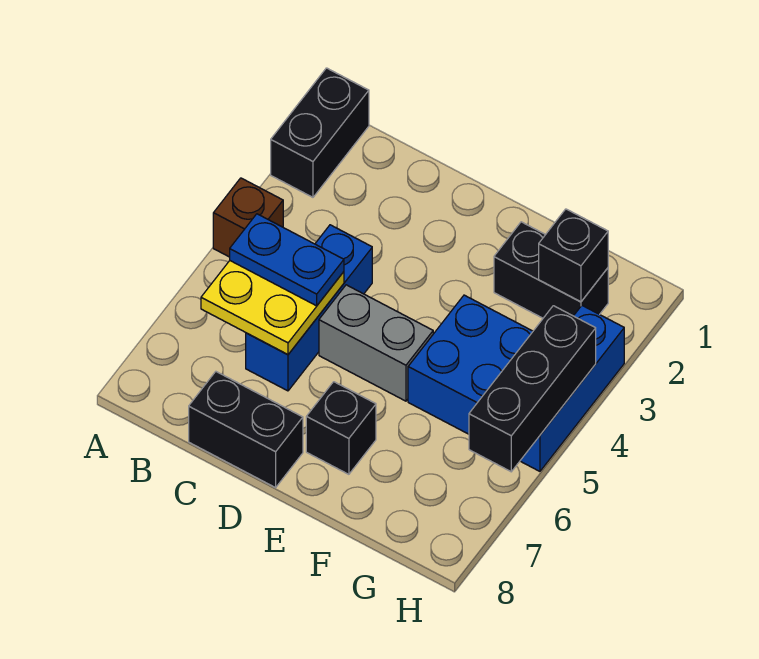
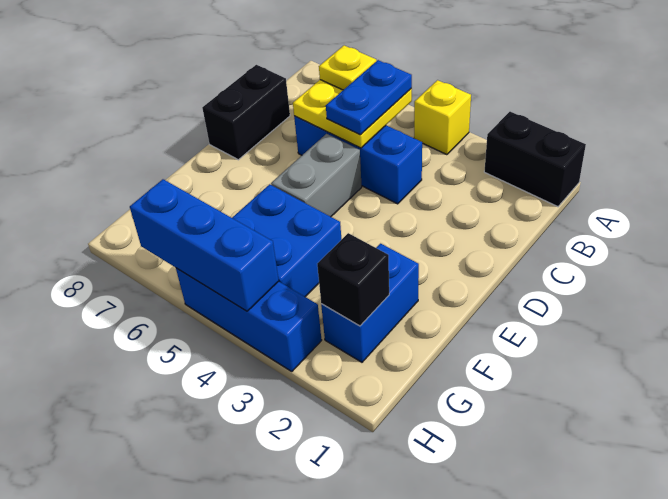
brown brick A4 level 1 -> yellow brick A4 level 1
none -> yellow plate B6 level 3
black brick E7 level 1 -> none
black brick F2:G2 level 1 -> blue brick F2:G2 level 1
black brick H4:H6 level 2 -> blue brick H4:H6 level 2

